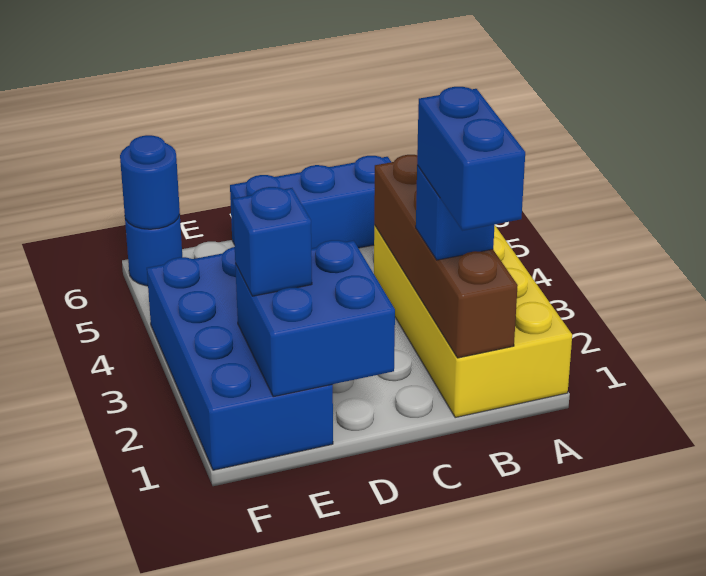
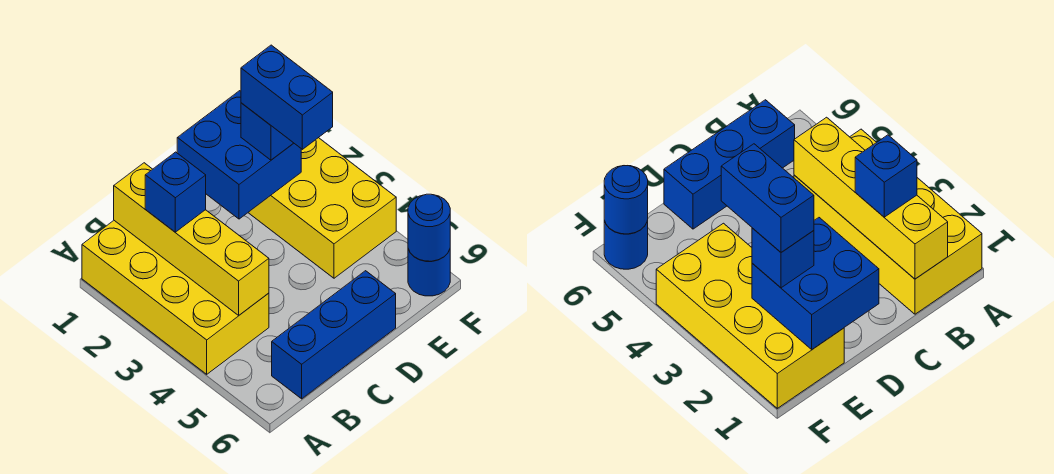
brown brick B1:B4 level 2 -> yellow brick B1:B4 level 2
blue brick B1:B2 level 4 -> blue brick E2:E3 level 4
blue brick E1:F4 level 1 -> yellow brick E1:F4 level 1

